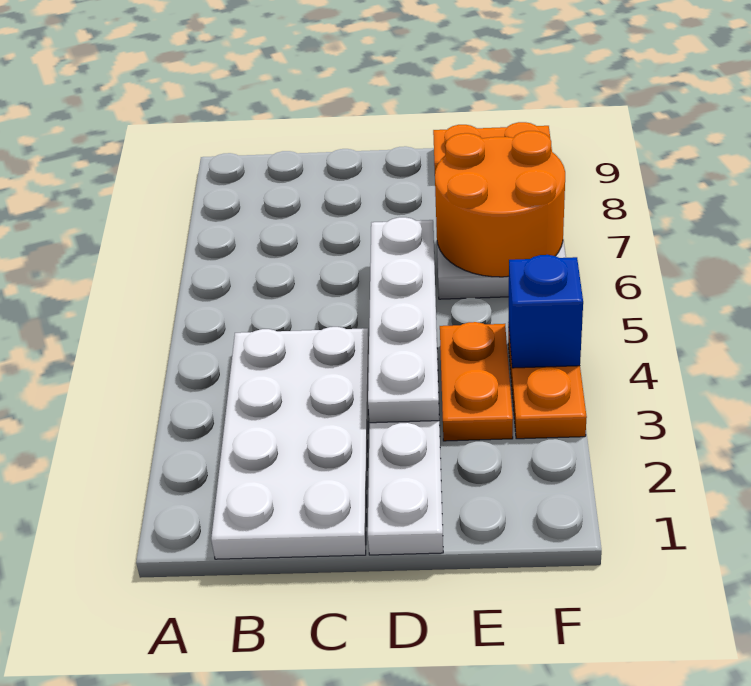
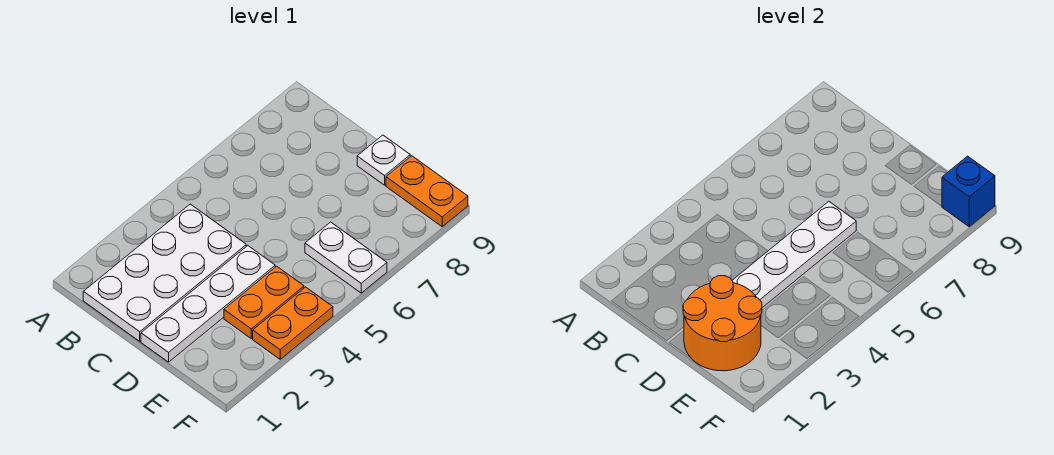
none -> white plate D9 level 1
orange round brick E6:F7 level 2 -> orange round brick D1:E2 level 2
blue brick F4 level 2 -> blue brick F9 level 2

